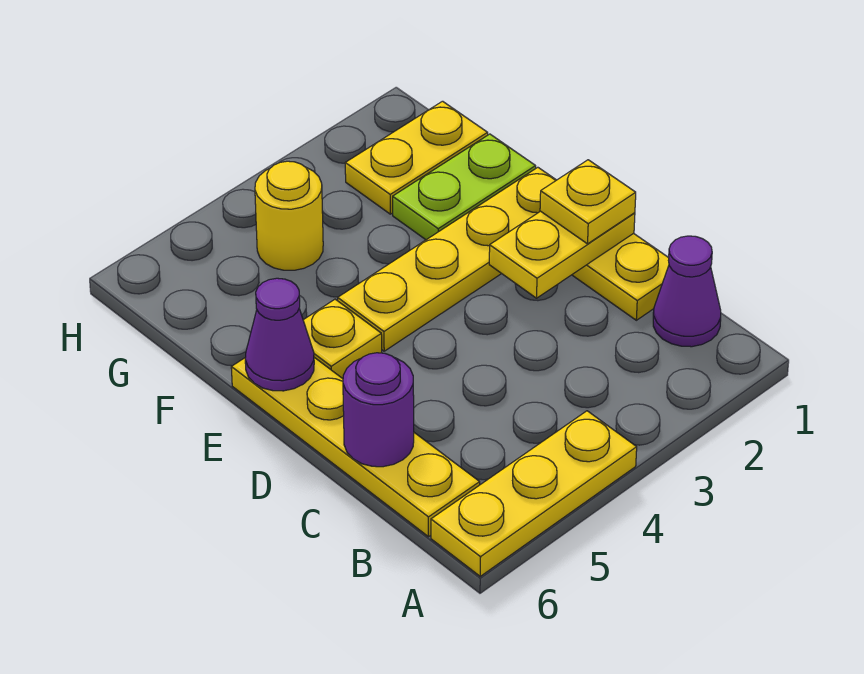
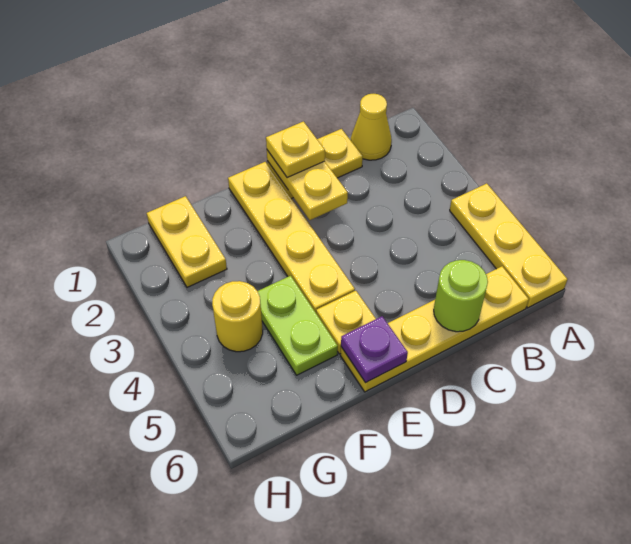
purple cone B1 level 1 -> yellow cone B1 level 1
purple round brick C6 level 2 -> lime round brick C6 level 2
purple cone E6 level 2 -> purple plate E6 level 2
lime plate F1:F2 level 1 -> lime plate F4:F5 level 1

